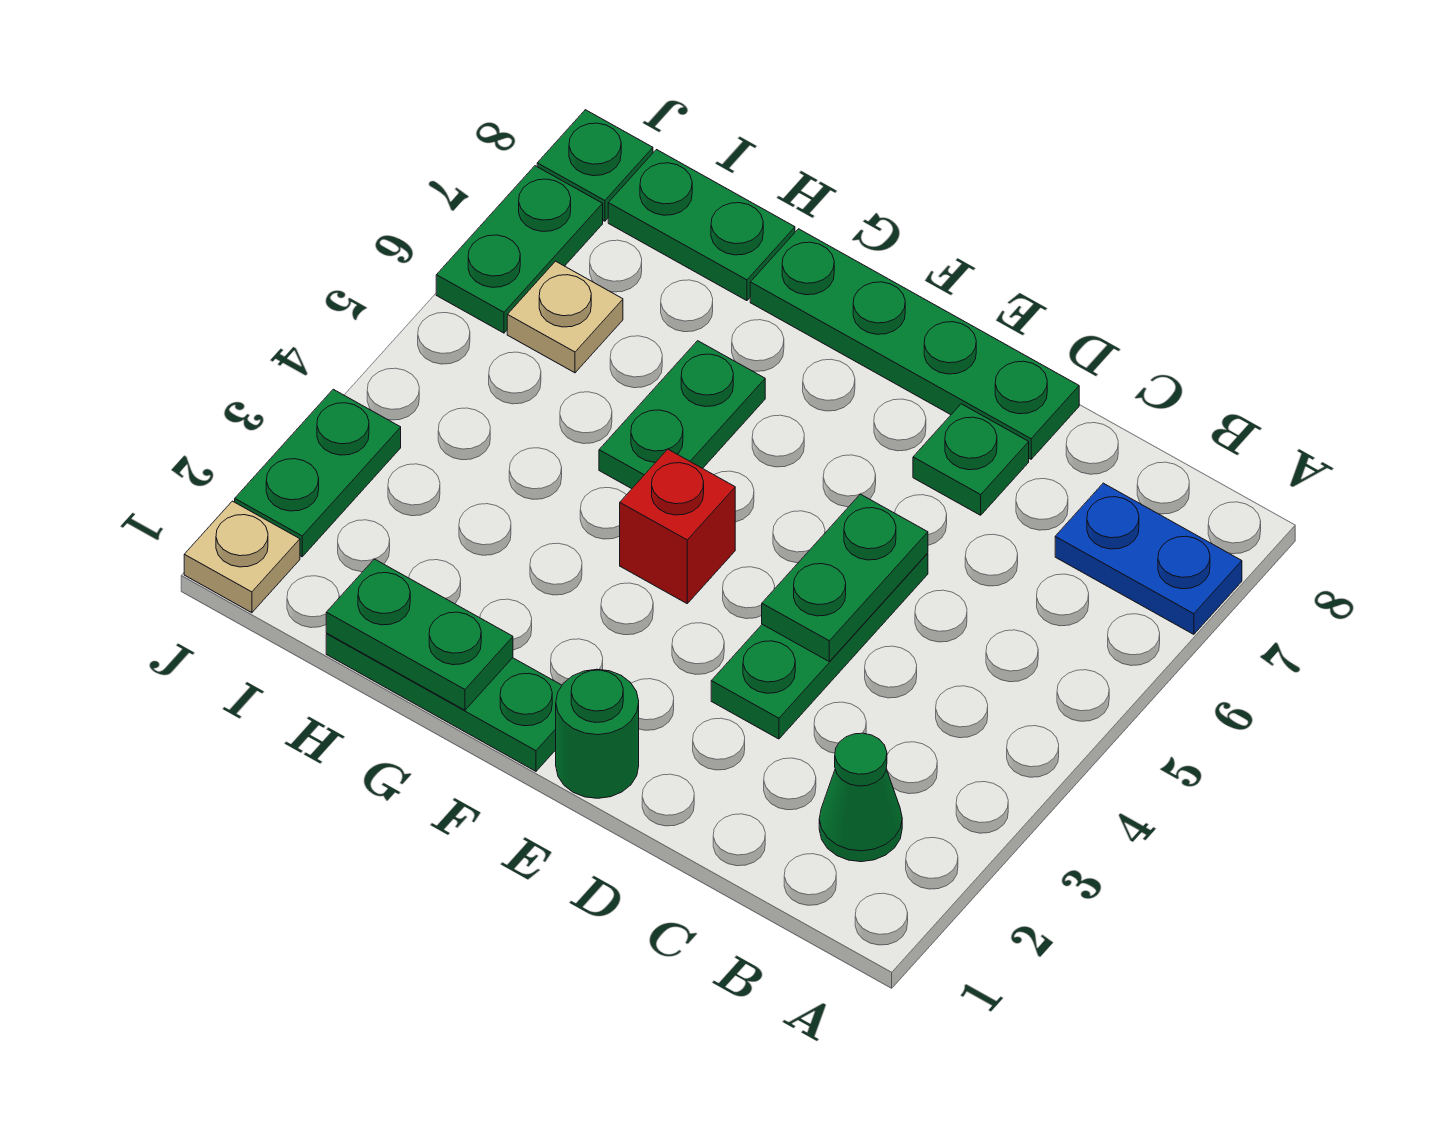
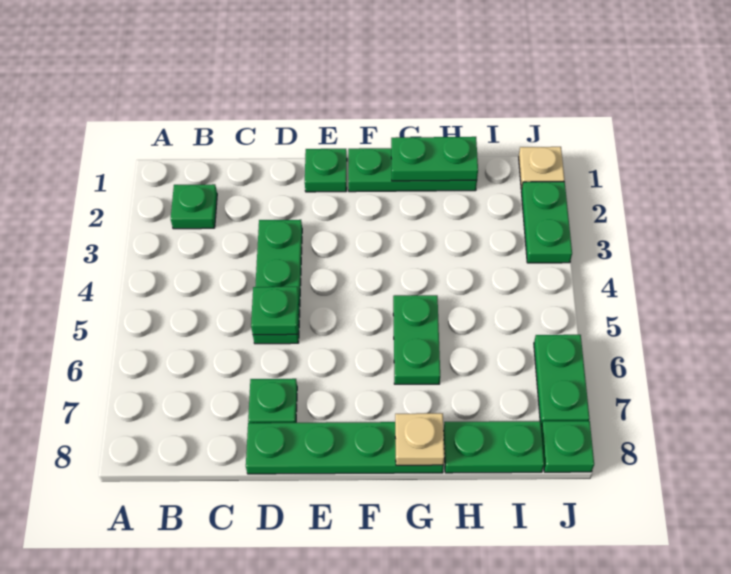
blue plate A7:B7 level 1 -> none
green cone B2 level 1 -> green plate B2 level 1
green plate D4:D5 level 2 -> green plate D5 level 2
green round brick E1 level 1 -> green plate E1 level 1
red brick F4 level 1 -> none
tan plate I6 level 1 -> tan plate G8 level 2

